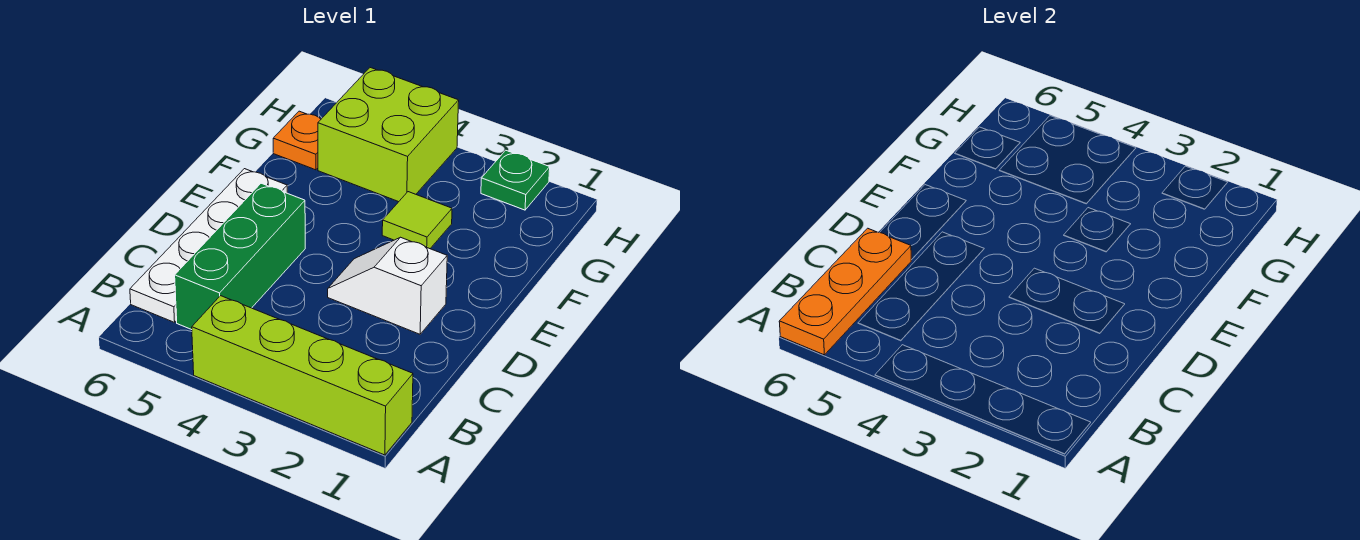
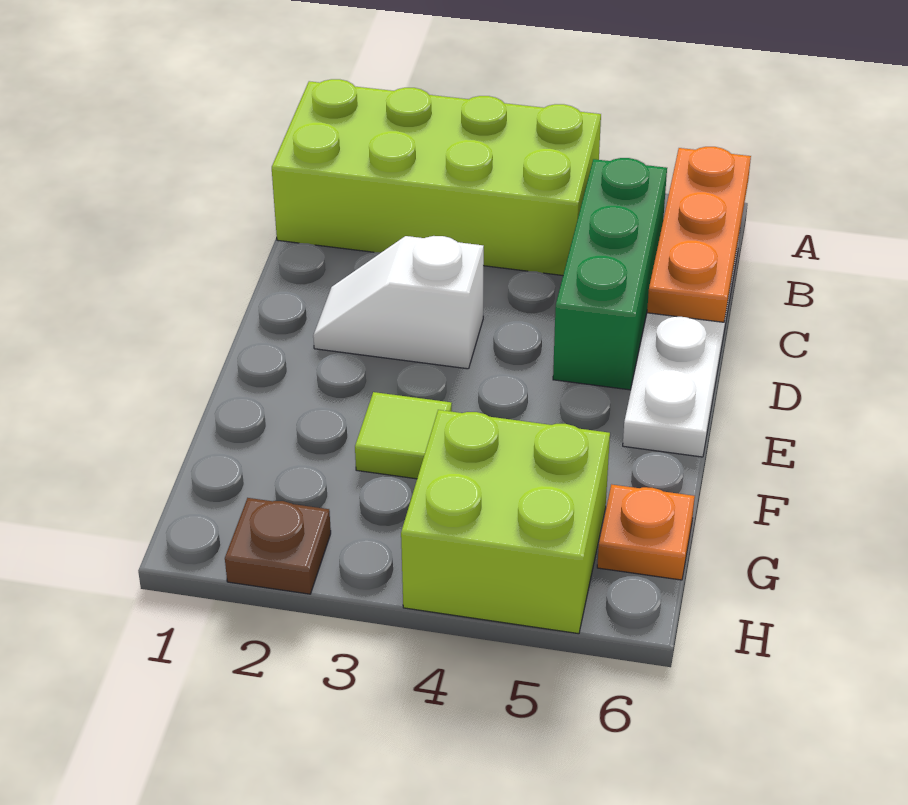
lime brick A1:A4 level 1 -> lime brick A1:B4 level 1
white slope D2:D3 level 1 top 2 -> white slope D2:D3 level 1 top 3
green plate H2 level 1 -> brown plate H2 level 1

